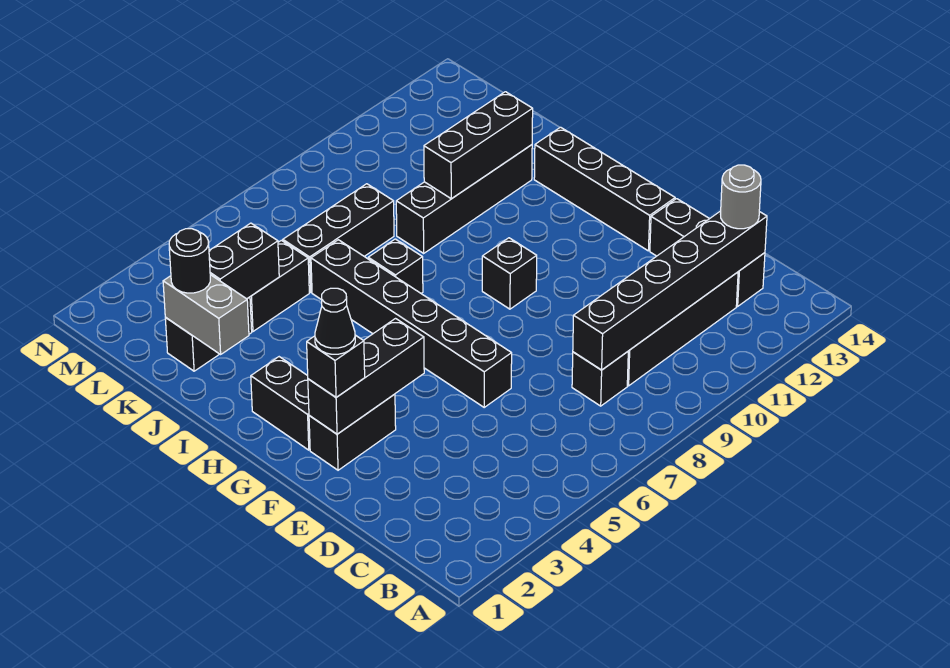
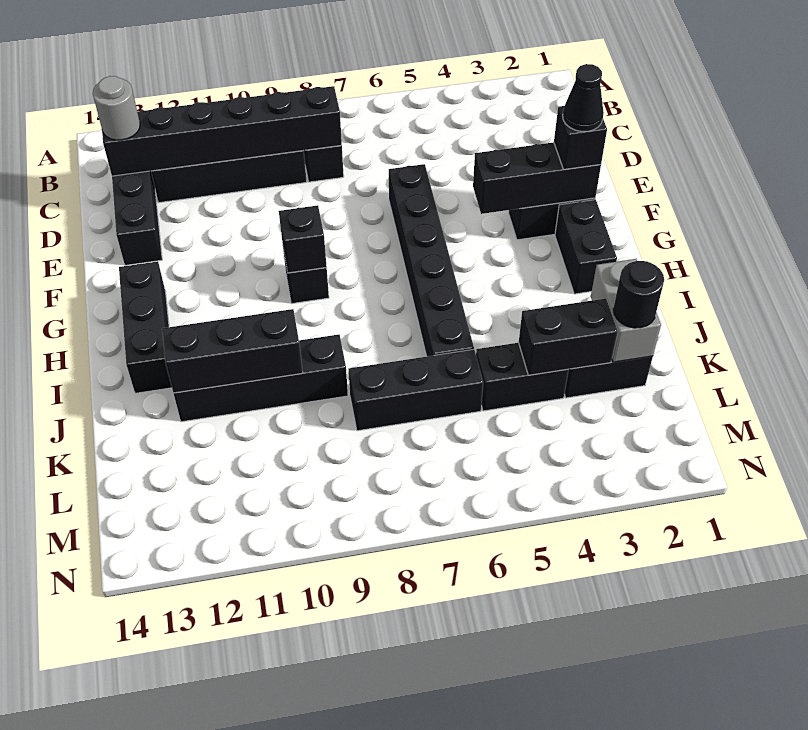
black brick F13:I13 level 1 -> black brick G13:I13 level 1
black brick I7 level 1 -> black brick G9 level 2

